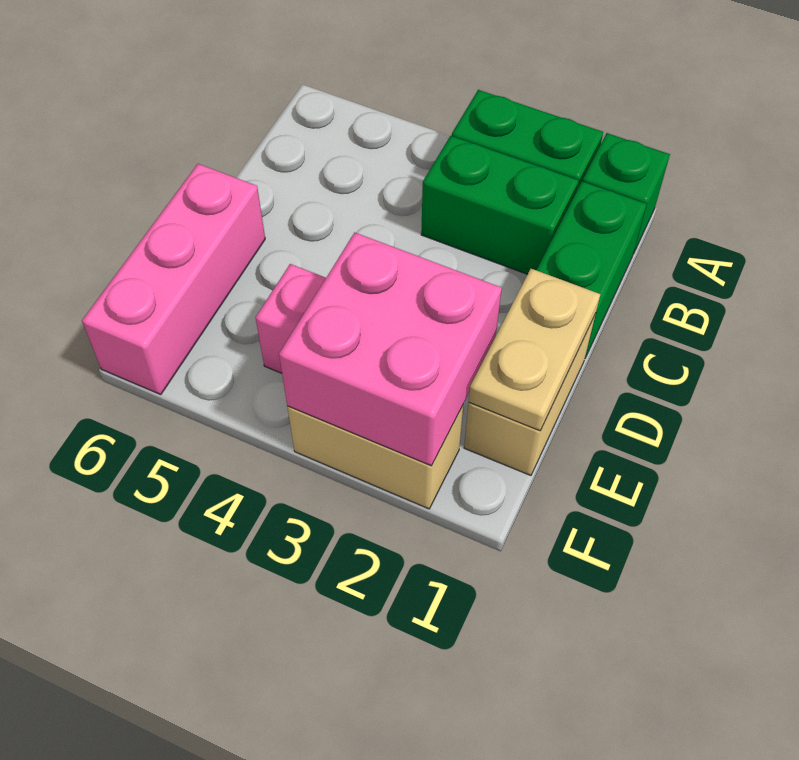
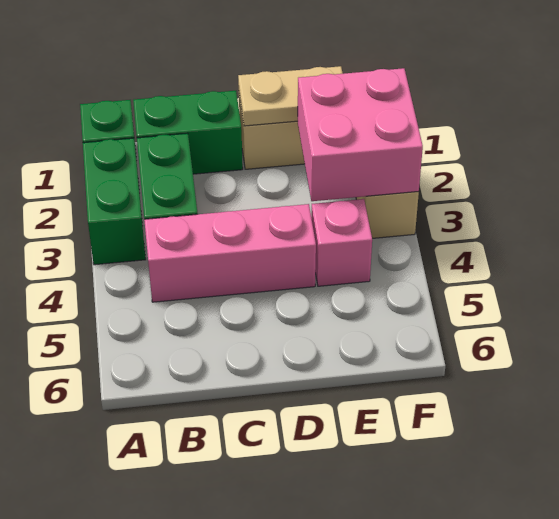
pink brick D6:F6 level 1 -> pink brick B4:D4 level 1

